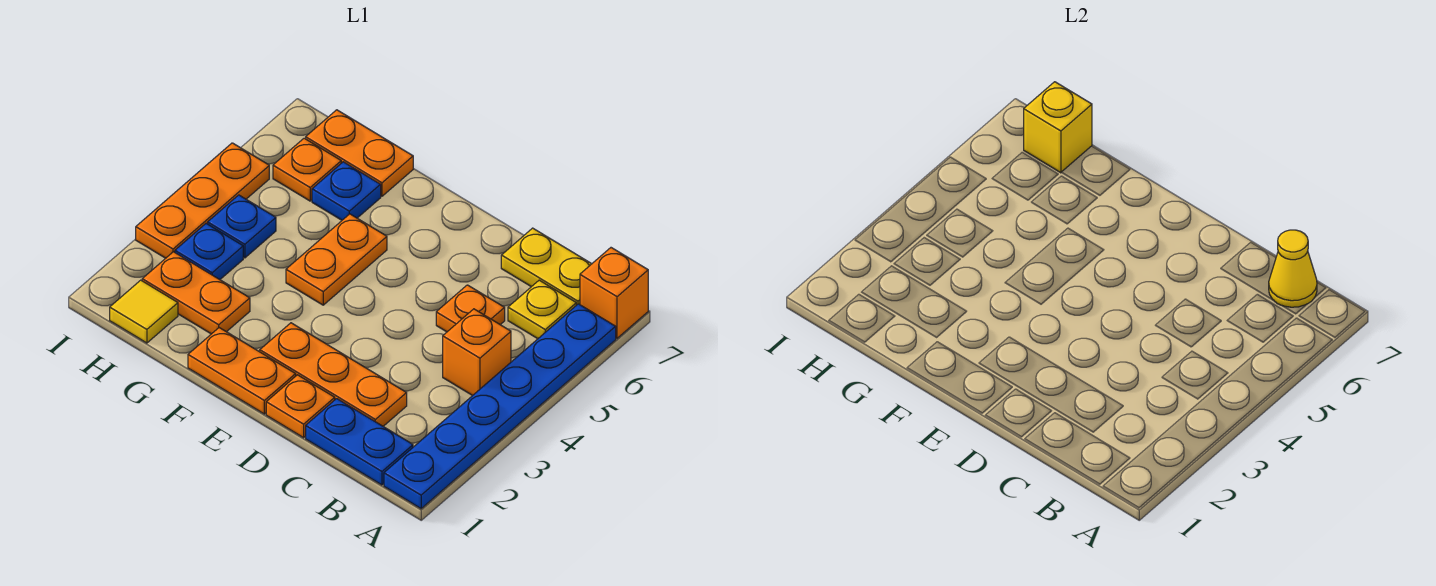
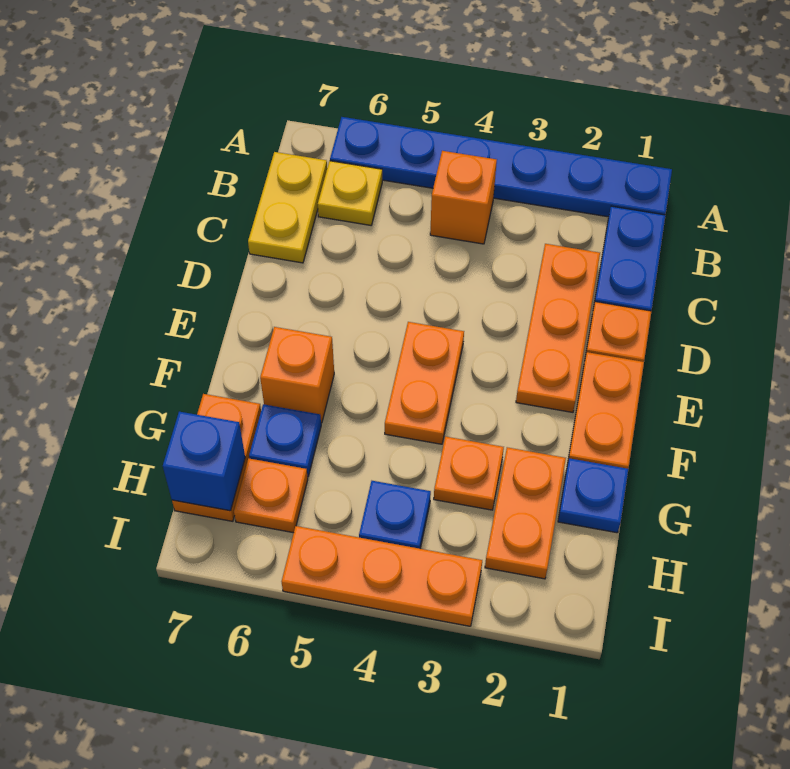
orange brick A7 level 1 -> orange brick F6 level 1
yellow cone B7 level 2 -> none
orange plate C5 level 1 -> orange plate G3 level 1
orange plate F4:F5 level 1 -> orange plate E4:F4 level 1
yellow tile H1 level 1 -> none
blue plate H3 level 1 -> blue plate G1 level 1
yellow brick H7 level 2 -> blue brick H7 level 2

